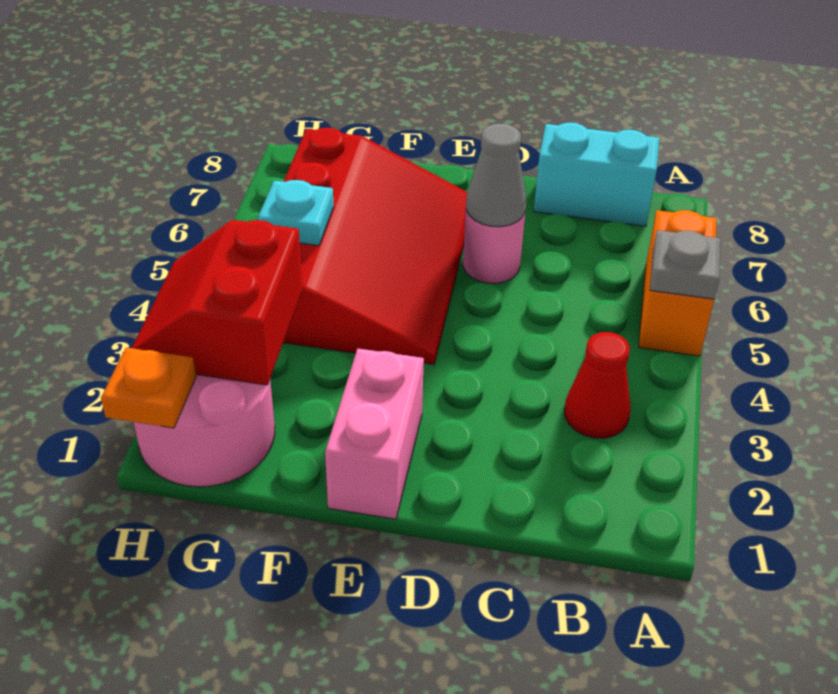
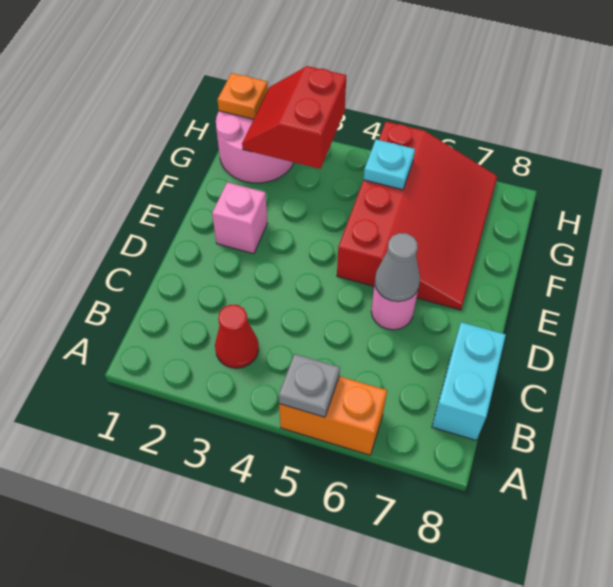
pink brick E1:E2 level 1 -> pink brick E2 level 1
red slope E4:G7 level 1 top G -> red slope E5:H7 level 1 top 5
red slope G2:H3 level 2 top G -> red slope G2:H3 level 2 top 3

